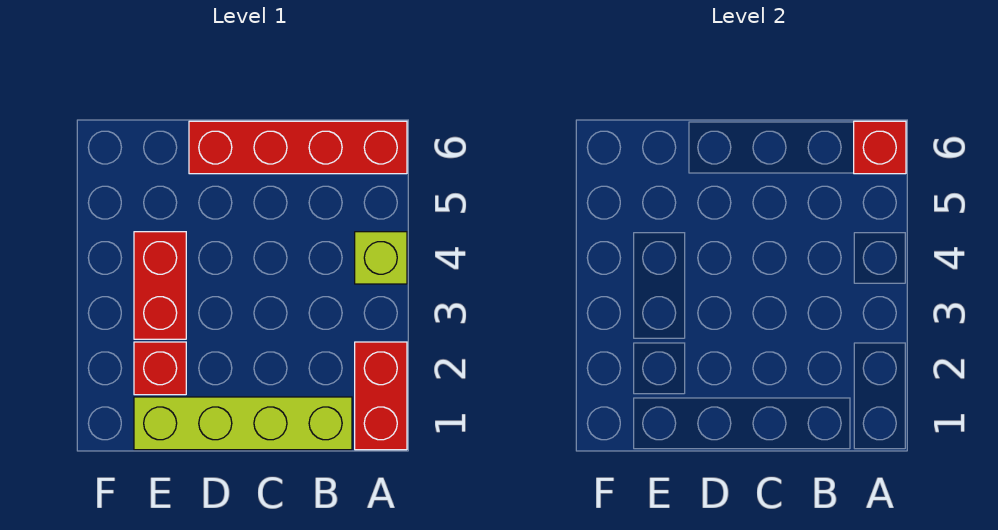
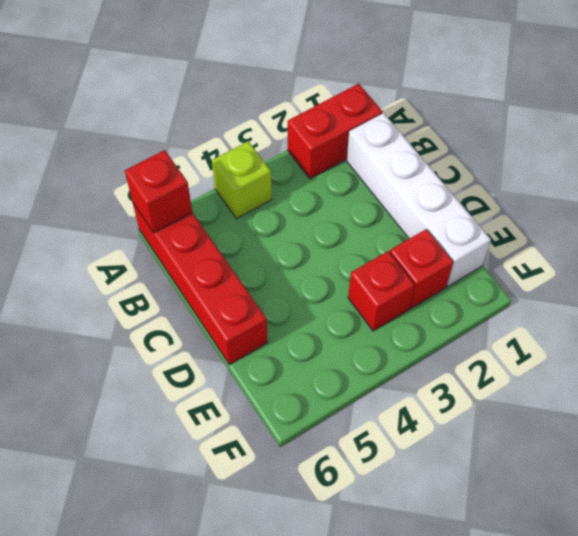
lime brick B1:E1 level 1 -> white brick B1:E1 level 1
red brick E3:E4 level 1 -> red brick E3 level 1

